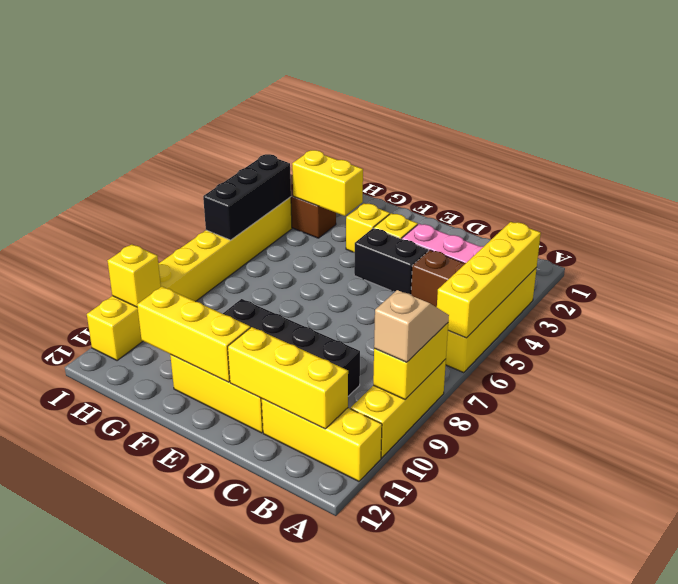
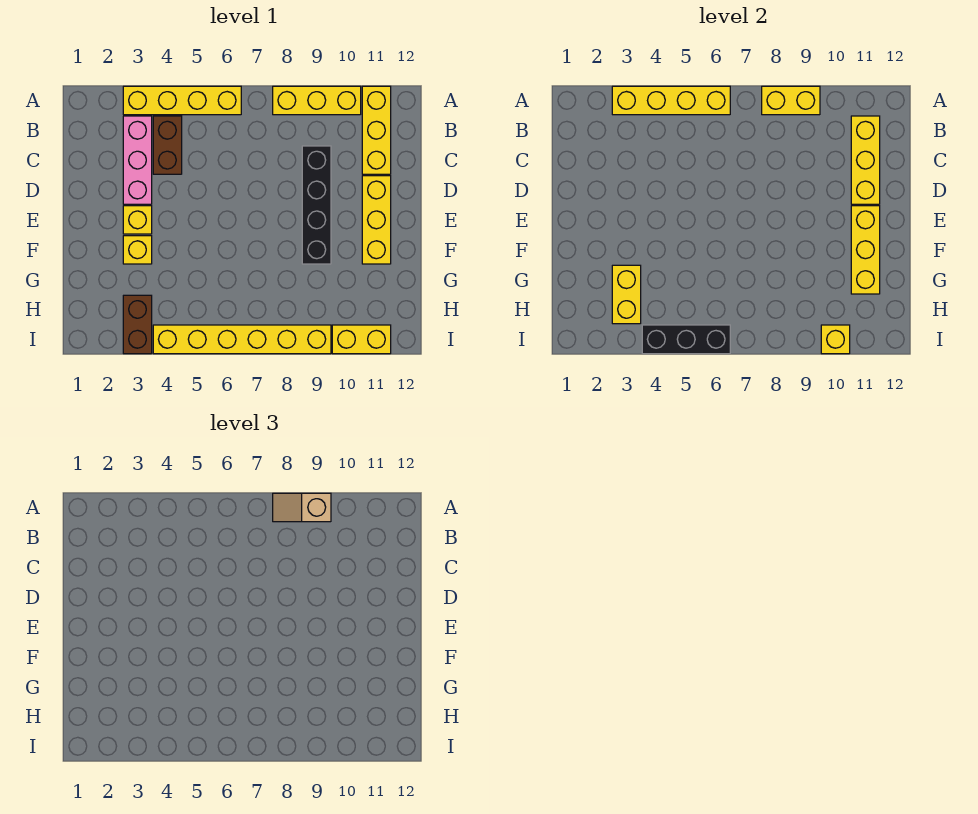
black brick D4:E4 level 1 -> none

